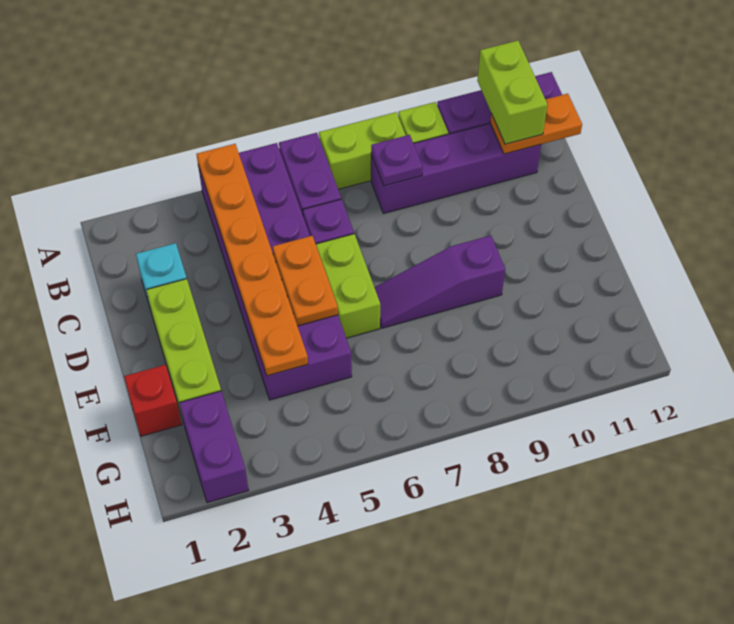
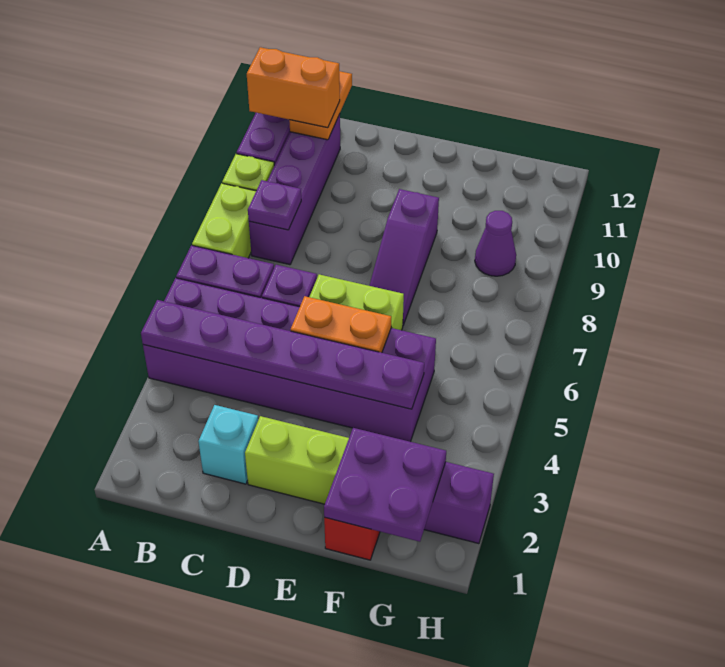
orange plate A4:F4 level 2 -> purple plate A4:F4 level 2
lime brick A11:B11 level 3 -> orange brick A11:B11 level 3
none -> purple plate F1:G2 level 2
none -> purple cone G9 level 1

